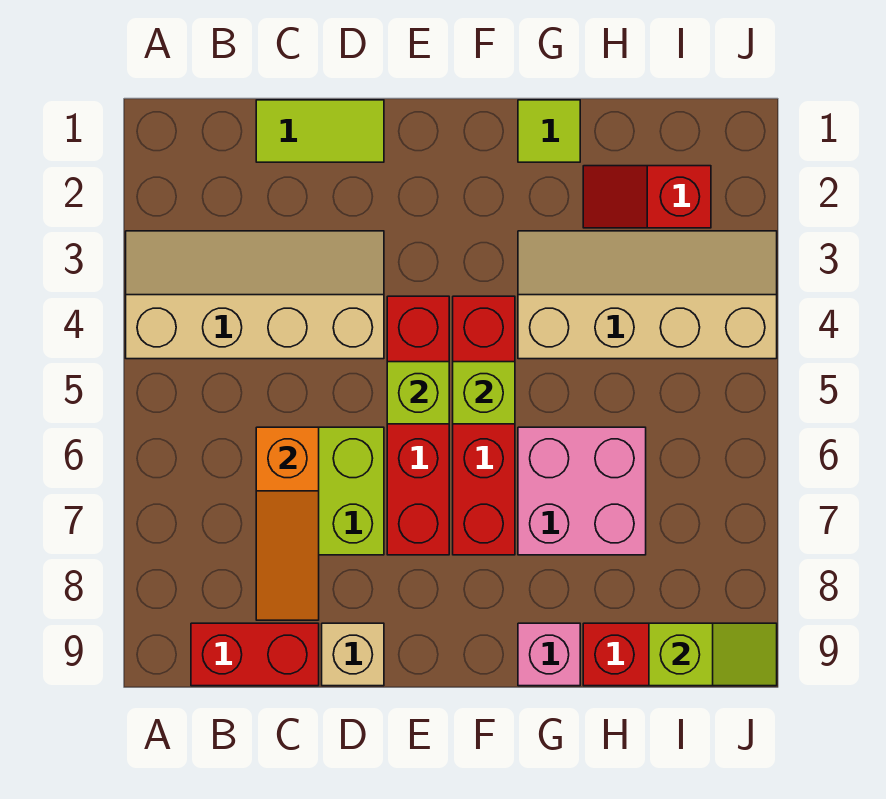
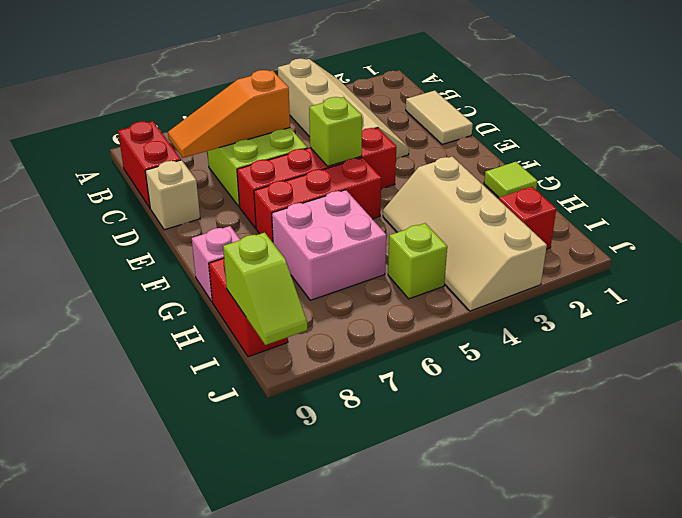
lime tile C1:D1 level 1 -> tan tile C1:D1 level 1
red brick F4:F7 level 1 -> red brick F5:F7 level 1
lime brick F5 level 2 -> lime brick I5 level 1
tan slope G3:J4 level 1 top 4 -> tan slope G3:J4 level 1 top 3

